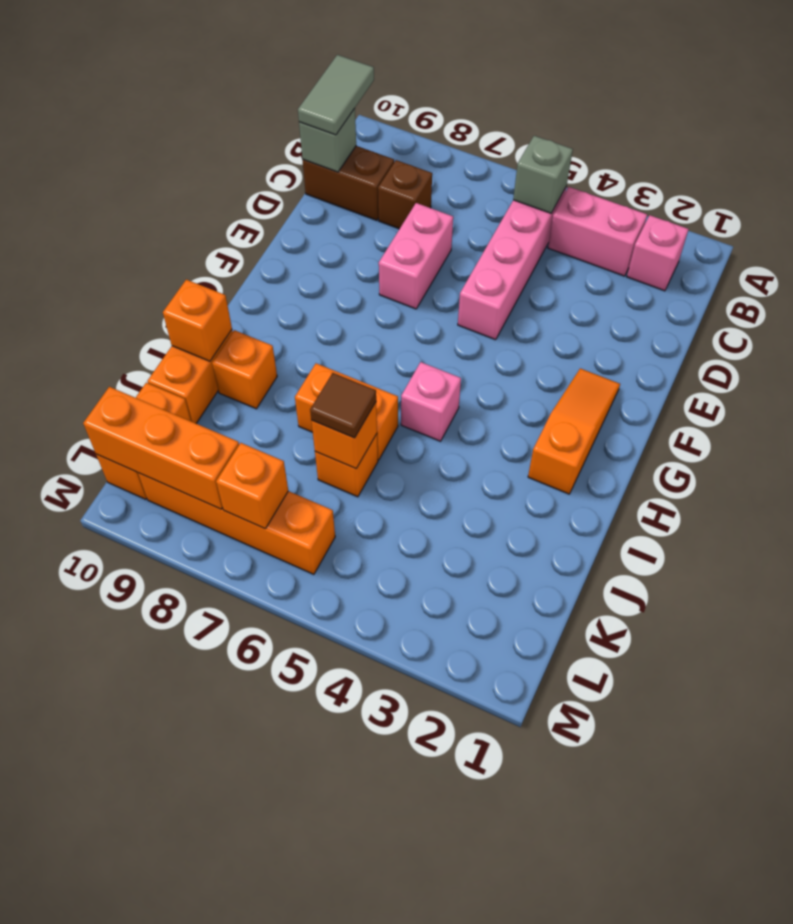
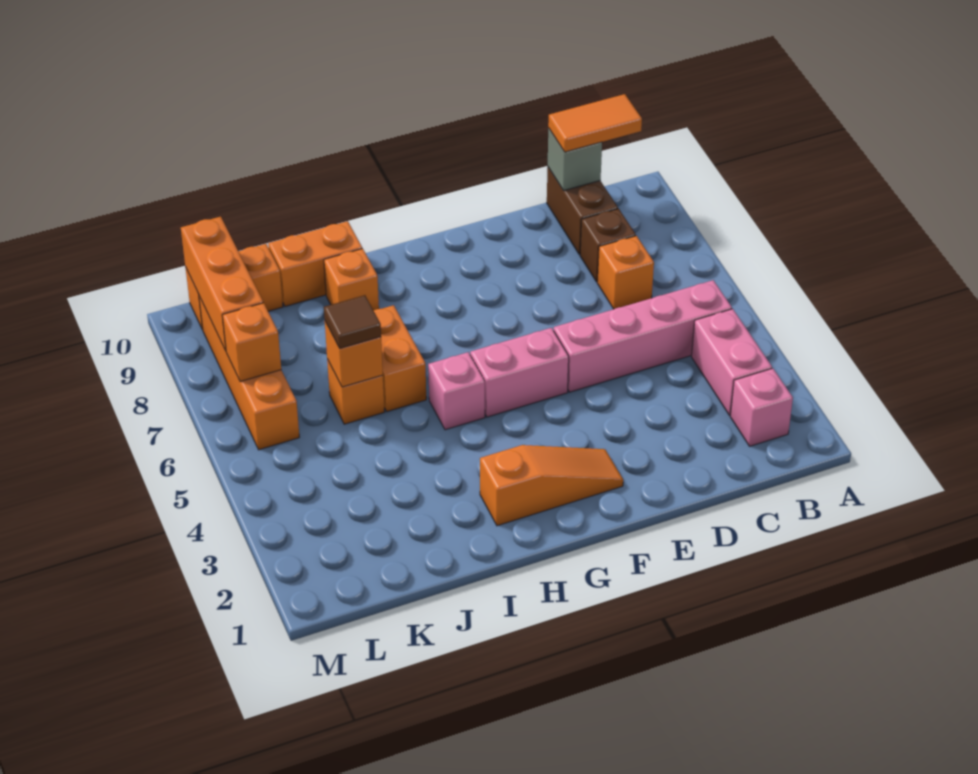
grey brick B5 level 2 -> none
grey tile B10:C10 level 3 -> orange tile B10:C10 level 3
pink brick D7:E7 level 1 -> pink brick F5:G5 level 1
orange brick I10 level 2 -> orange brick C7 level 1

